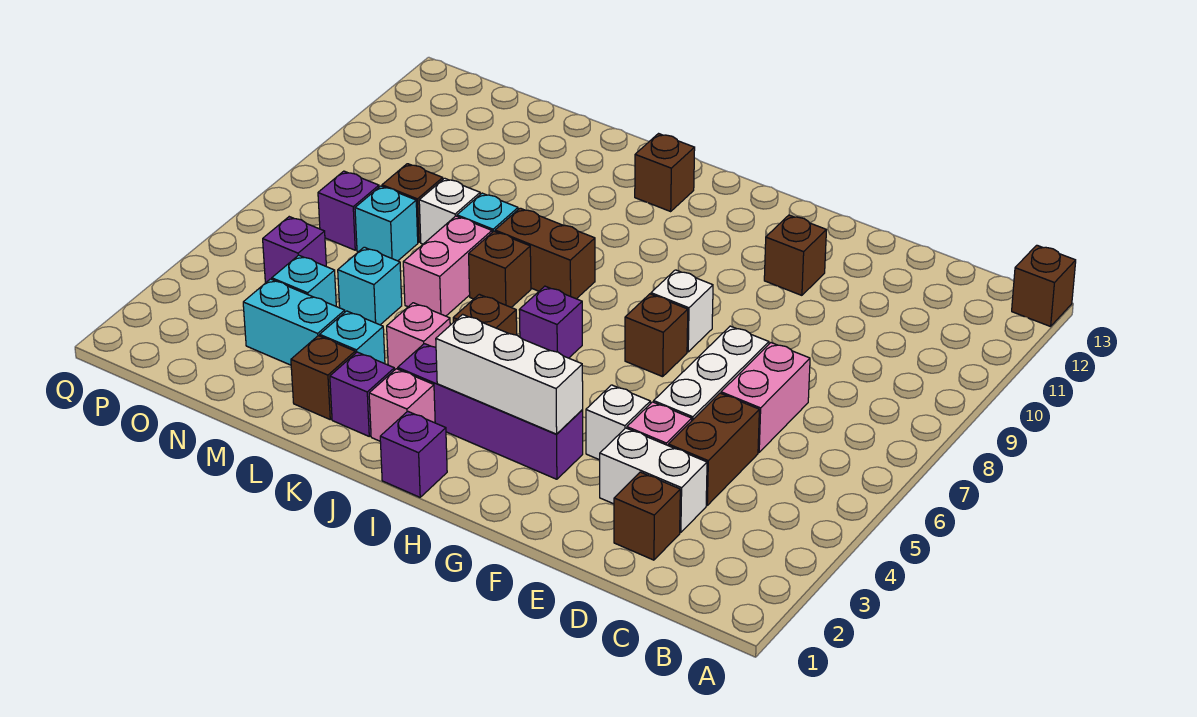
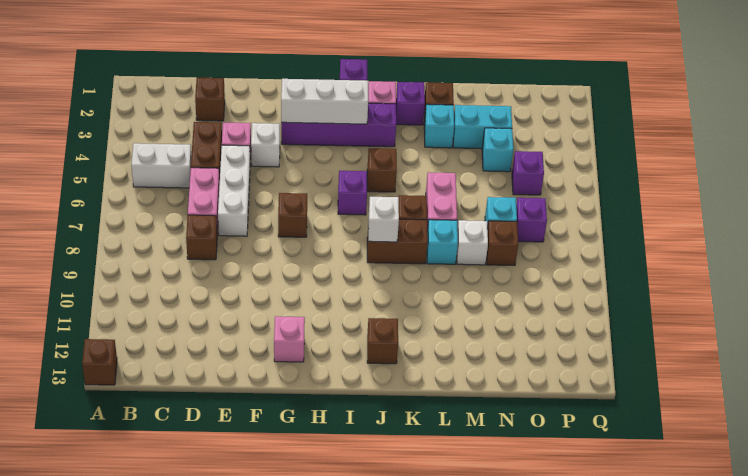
white brick D3:E3 level 1 -> white brick B5:C5 level 1
brown brick F11 level 1 -> brown brick D8 level 1
white brick G8 level 1 -> white brick J8 level 2
pink brick K4 level 1 -> pink brick G12 level 1
cyan brick M5 level 1 -> none

